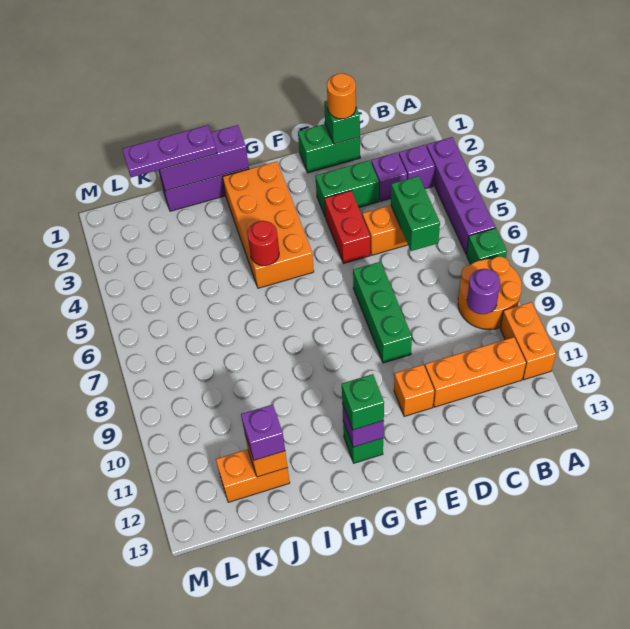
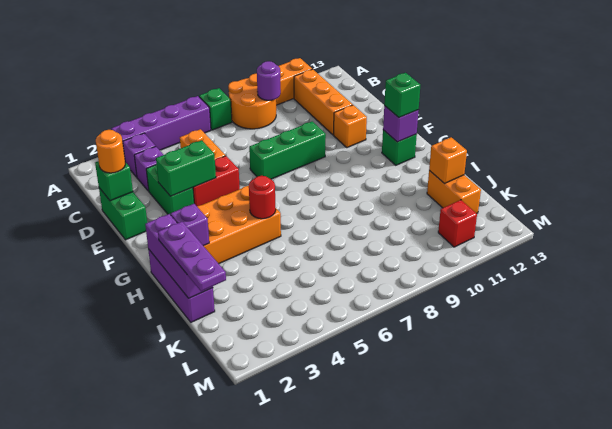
green brick C5:C6 level 2 -> green brick E3:E4 level 2
purple brick J12 level 3 -> purple brick H2 level 2
none -> red brick L11 level 1

